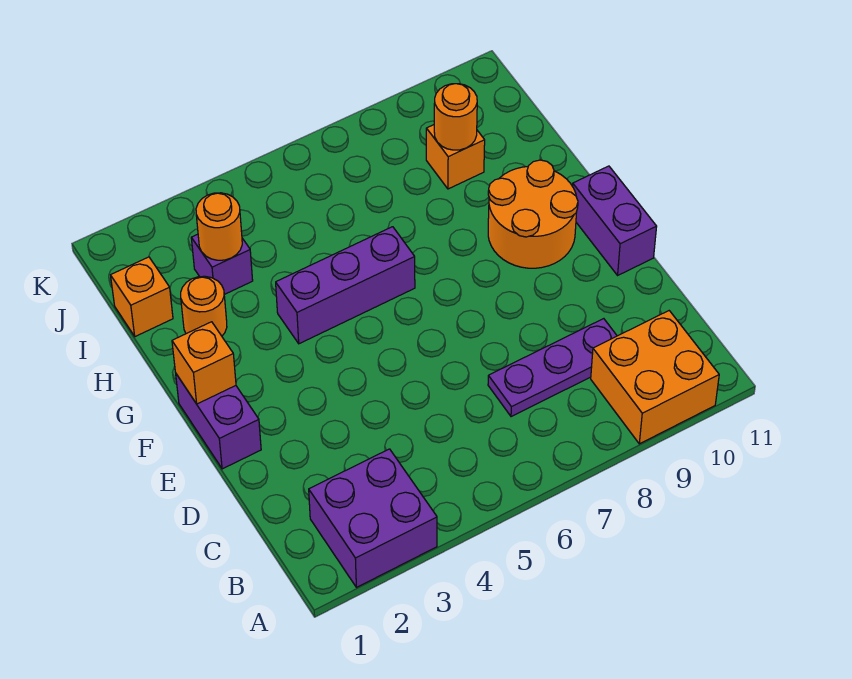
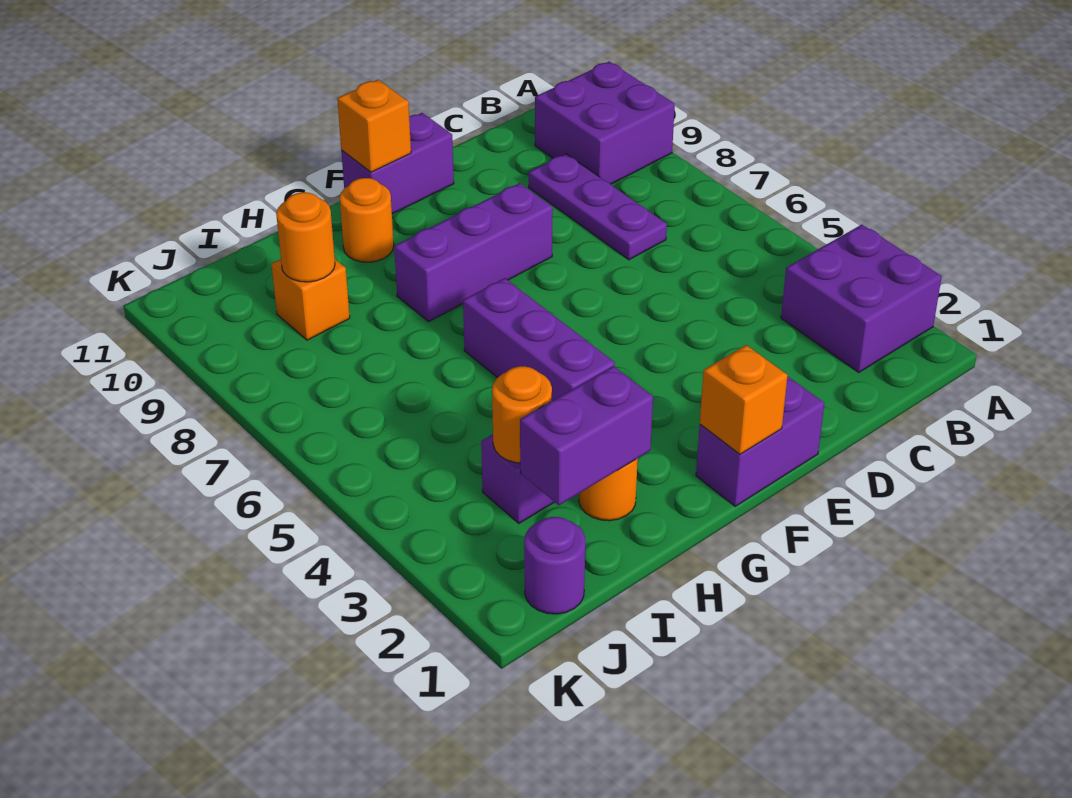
orange brick A9:B10 level 1 -> purple brick A9:B10 level 1
none -> purple brick E8:G8 level 1
orange round brick F9:G10 level 1 -> orange round brick G10 level 1
none -> purple brick H2:I2 level 2
orange brick I1 level 1 -> orange brick F11 level 2
none -> purple round brick J1 level 1

